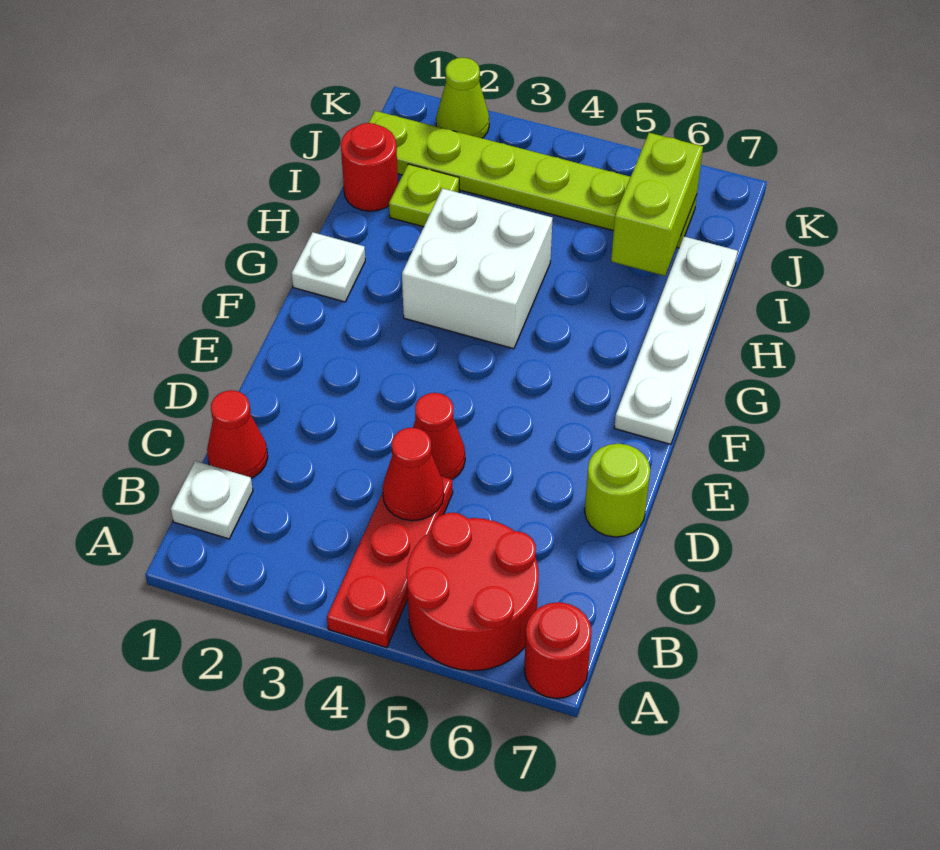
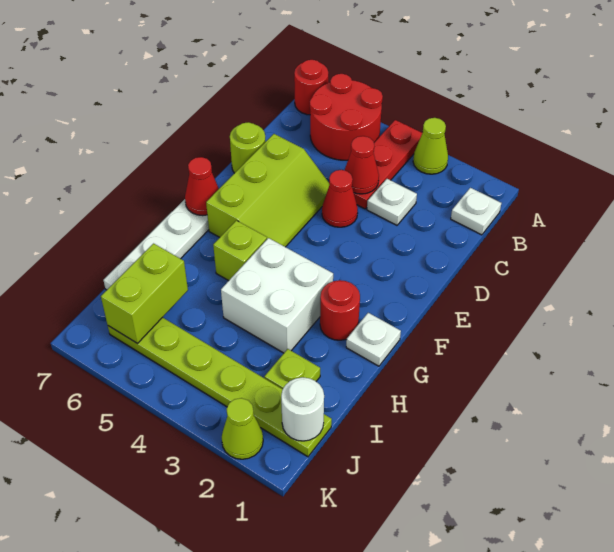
none -> lime cone A3 level 1
red cone C1 level 1 -> red cone F7 level 2
none -> white plate C3 level 1
none -> lime slope D5:F6 level 1 top 6
none -> lime brick G5 level 1
red round brick I1 level 1 -> red round brick G2 level 1
none -> white round brick J1 level 2

